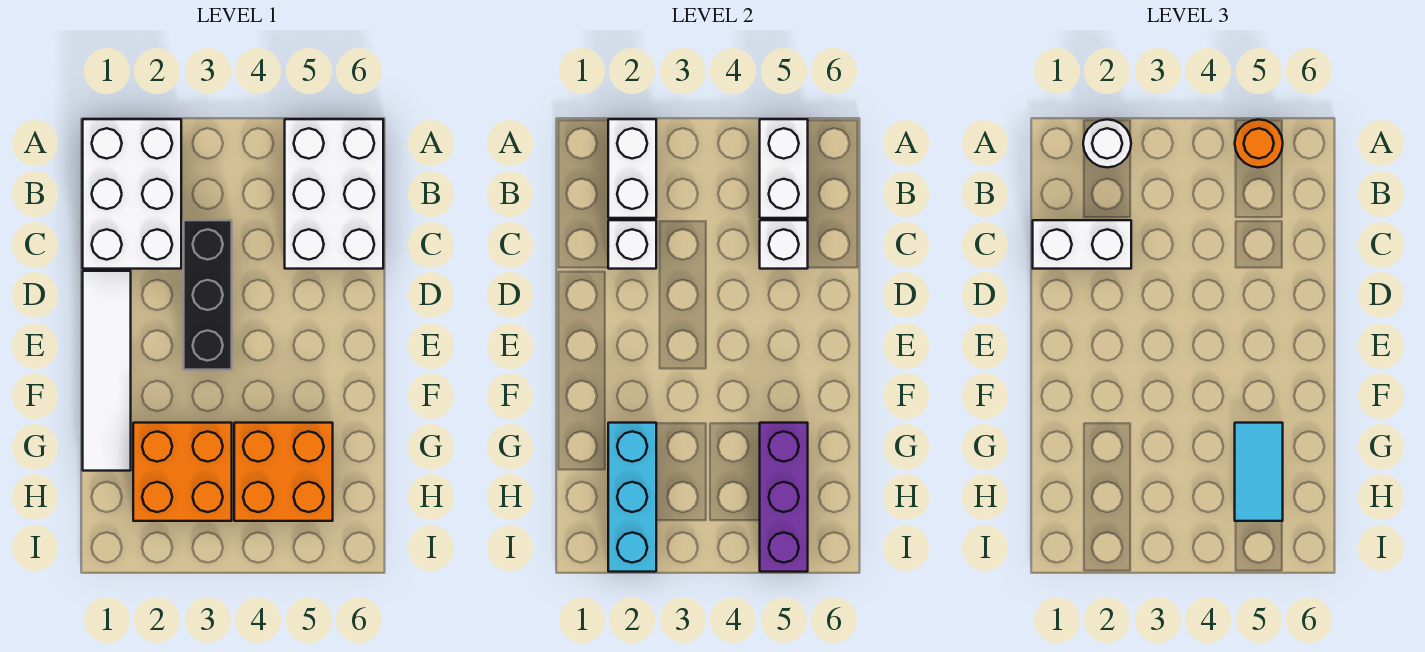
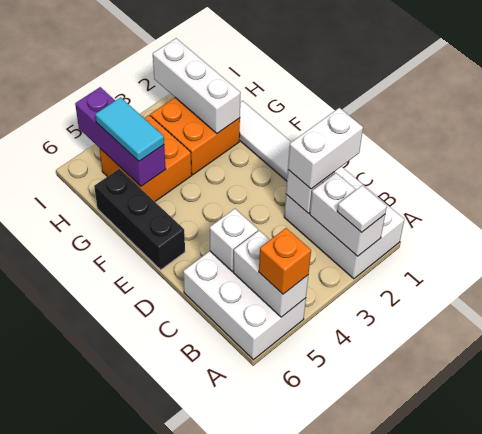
white round brick A2 level 3 -> white tile A2 level 3
orange round brick A5 level 3 -> orange brick A5 level 3
black brick C3:E3 level 1 -> black brick E6:G6 level 1
cyan brick G2:I2 level 2 -> white brick G2:I2 level 2

